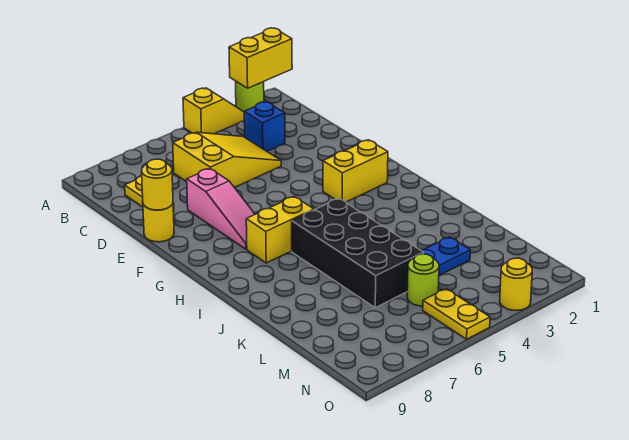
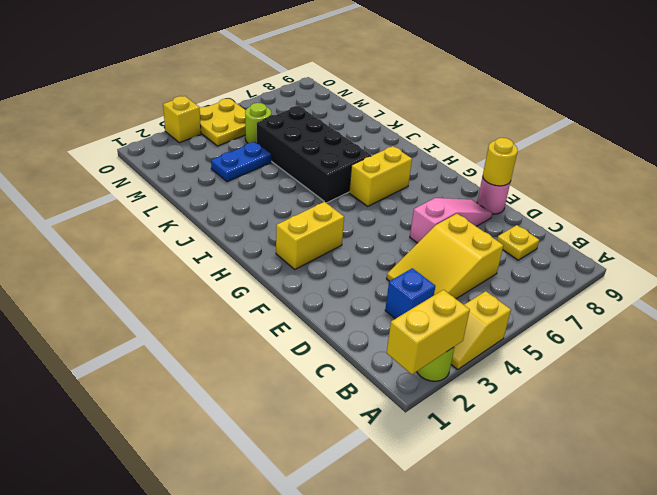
pink slope E7:G7 level 1 top E -> pink slope E6:E8 level 1 top 6
yellow round brick E9 level 1 -> pink round brick E9 level 1
yellow plate N5:O5 level 1 -> yellow plate N4:O5 level 1
yellow round brick O3 level 1 -> yellow brick O3 level 1

